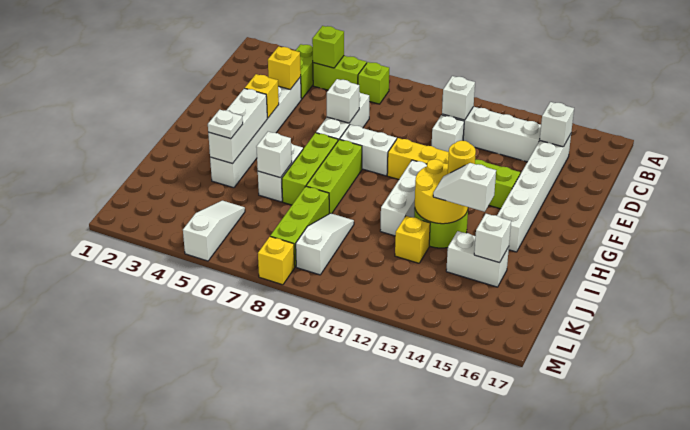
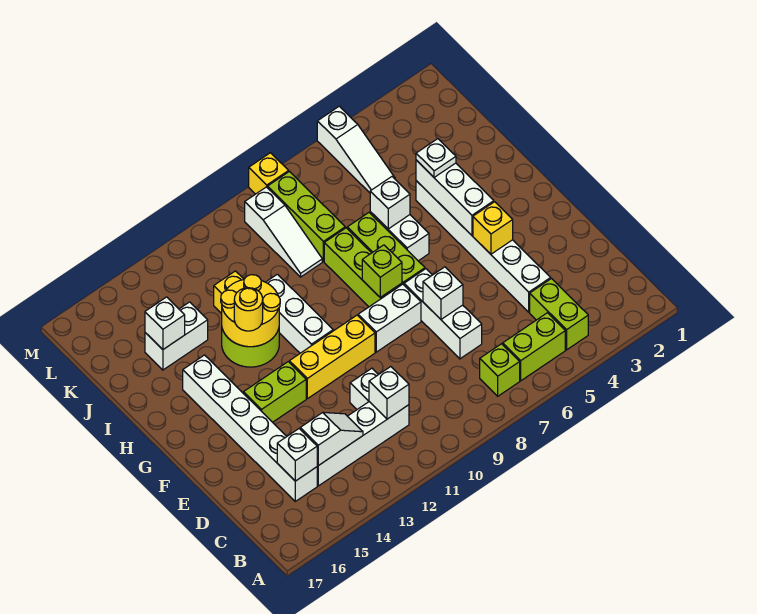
lime brick B5 level 2 -> lime brick G8 level 2
yellow brick D4 level 2 -> none
white slope I13:I14 level 3 top 14 -> white slope C13:C14 level 2 top 14

